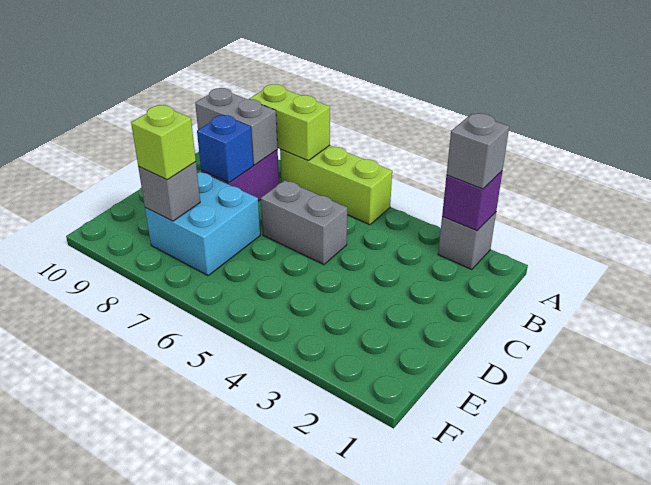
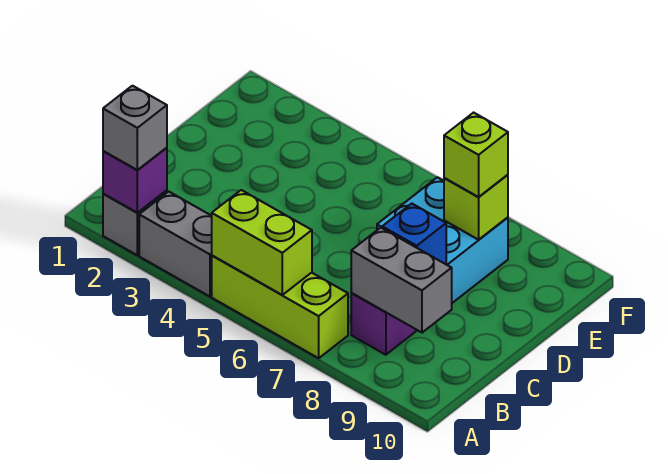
lime brick A7:A8 level 2 -> lime brick A5:A6 level 2
grey brick C5:C6 level 1 -> grey brick A3:A4 level 1
grey brick E8 level 2 -> lime brick E8 level 2

